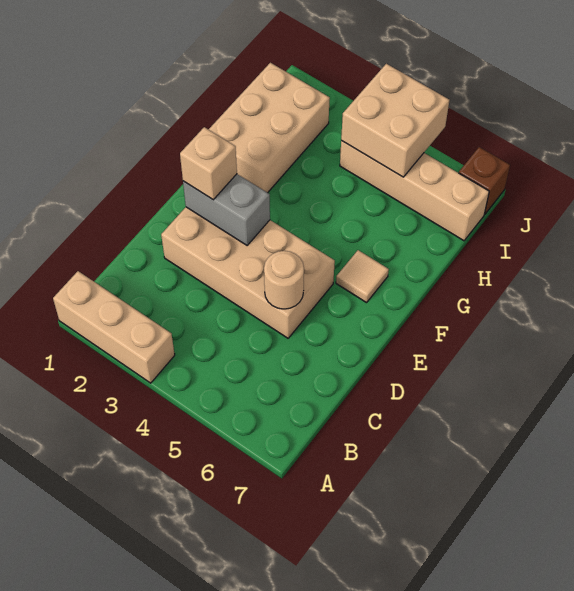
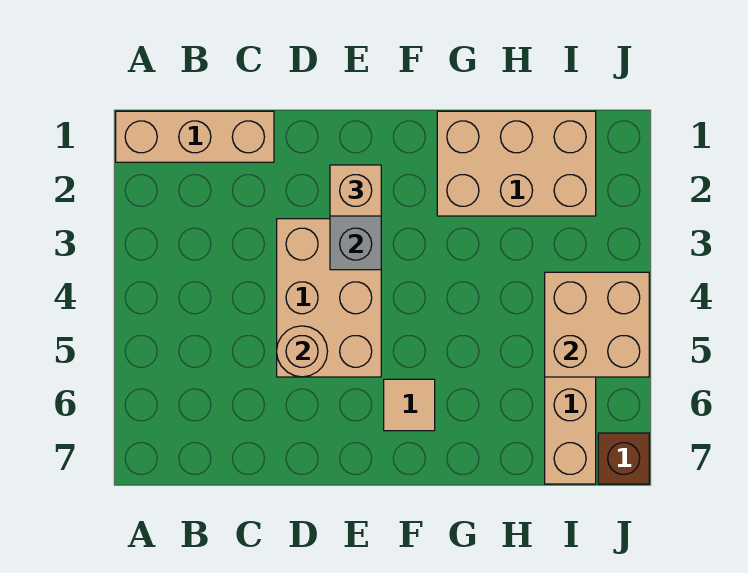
tan brick A1:A3 level 1 -> tan brick A1:C1 level 1
tan brick D2:E5 level 1 -> tan brick D3:E5 level 1

